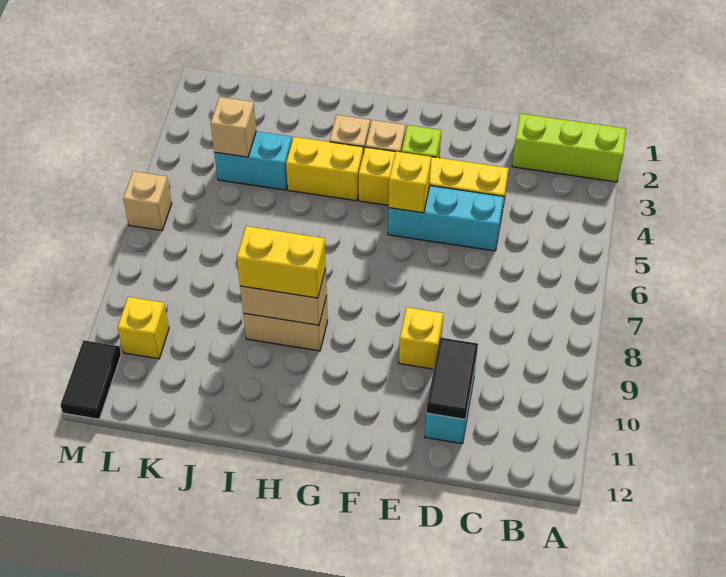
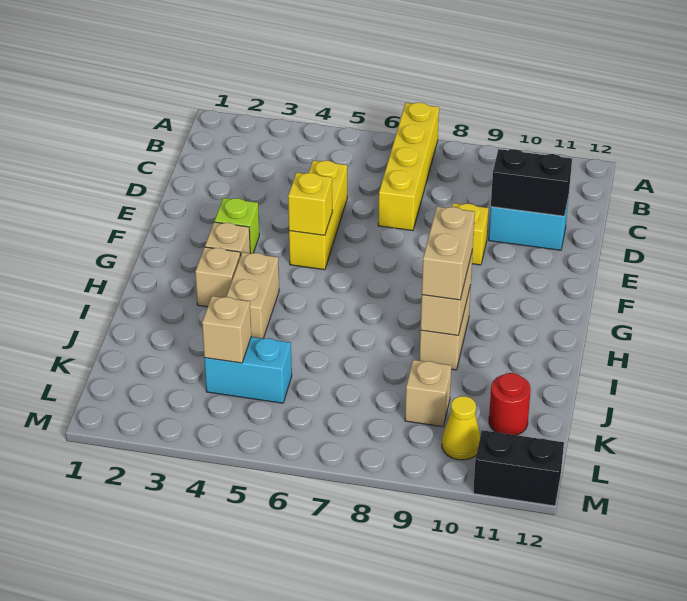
lime brick A2:C2 level 1 -> none
yellow brick D4:G4 level 1 -> yellow brick A7:D7 level 1
cyan brick D5:F5 level 1 -> yellow brick D5:F5 level 1
black tile D10:D11 level 2 -> black brick D10:D11 level 2
yellow brick H4:I4 level 1 -> tan brick H4:I4 level 1
yellow brick H9:I9 level 3 -> tan brick H9:I9 level 3
cyan brick J4:K4 level 1 -> cyan brick K4:K5 level 1
none -> red round brick K11 level 1
yellow brick L10 level 1 -> yellow cone L10 level 1
tan brick M6 level 1 -> tan brick K9 level 1
black tile M11:M12 level 1 -> black brick M11:M12 level 1

